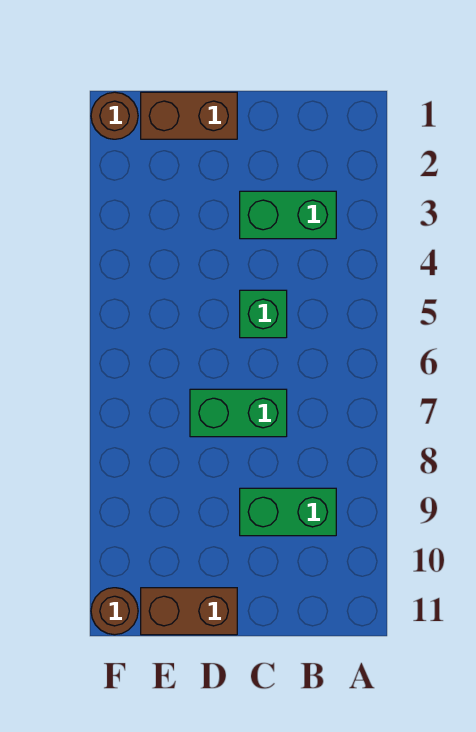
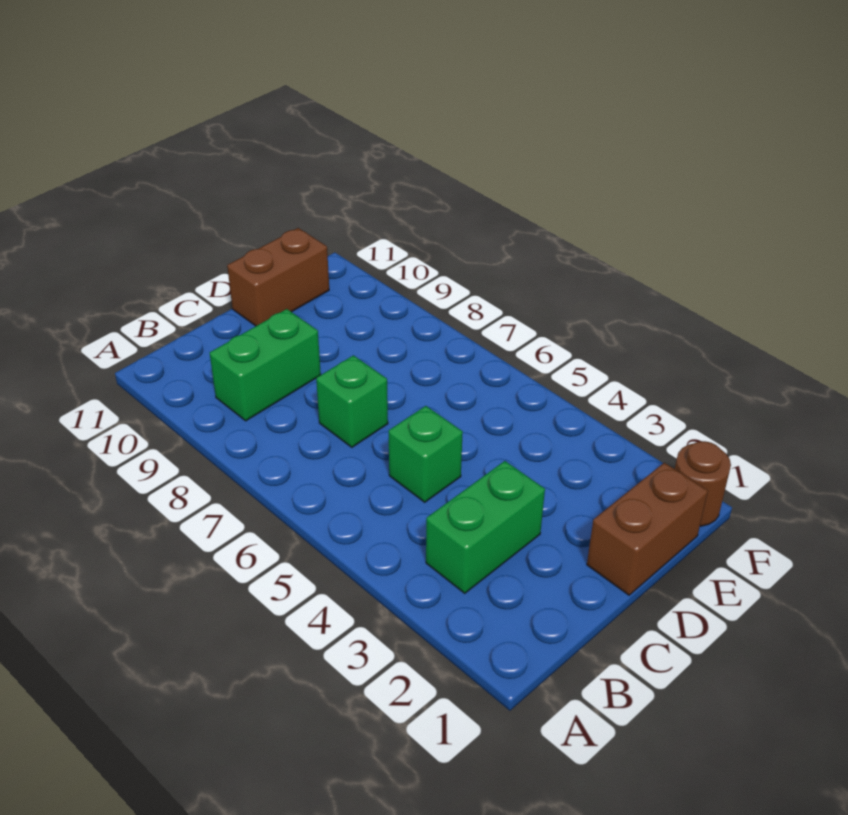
green brick C7:D7 level 1 -> green brick C7 level 1
brown round brick F11 level 1 -> none

